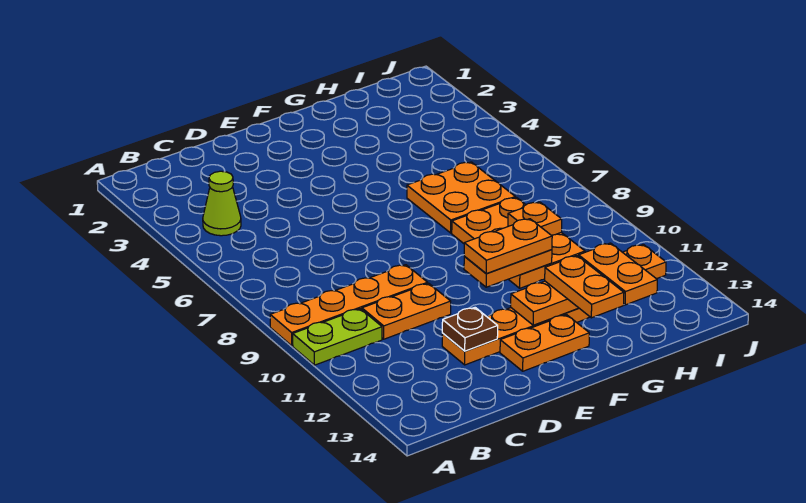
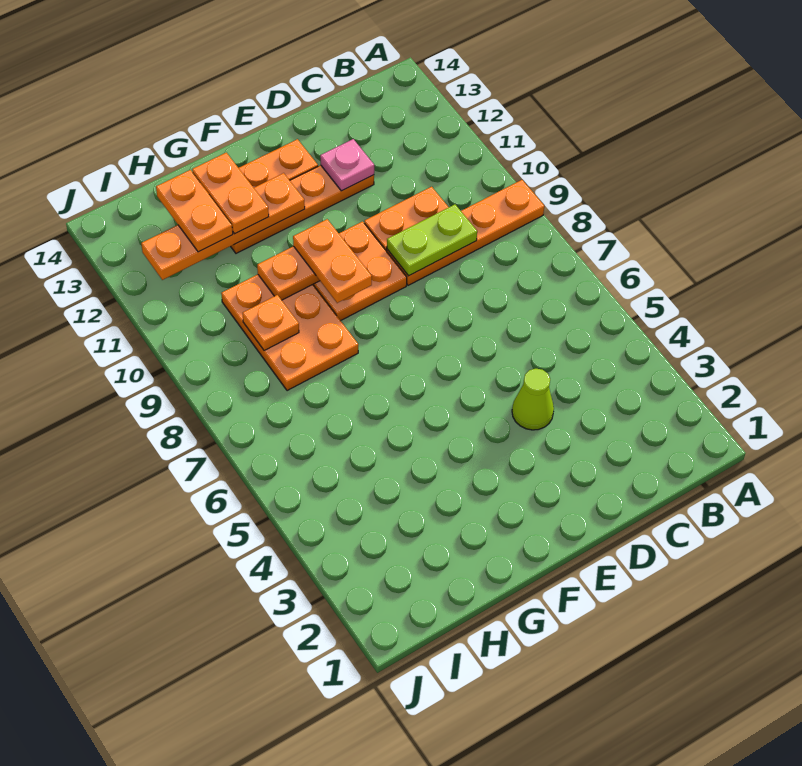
lime plate A10:B10 level 1 -> lime plate C9:D9 level 2
lime cone B4 level 1 -> lime cone D4 level 1
brown plate D12 level 2 -> pink plate D12 level 2
orange plate F10:G10 level 3 -> orange plate F9:F10 level 3
orange plate G6:H7 level 1 -> orange plate E9:F10 level 1

